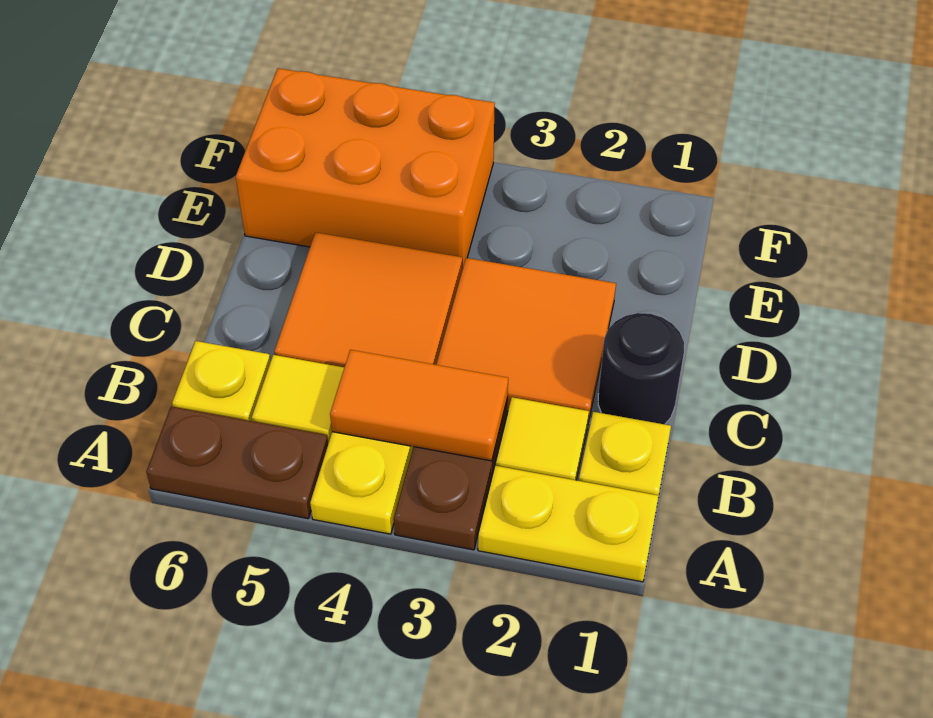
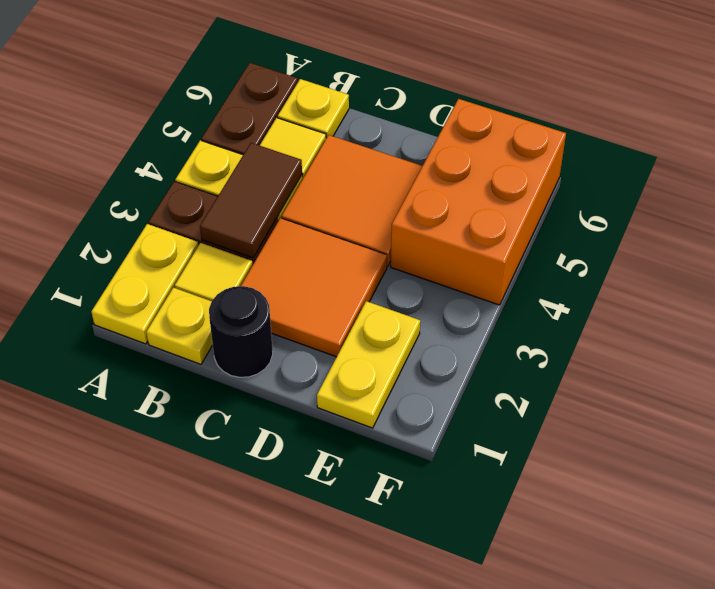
orange tile B3:B4 level 2 -> brown tile B3:B4 level 2
none -> yellow plate E1:E2 level 1

